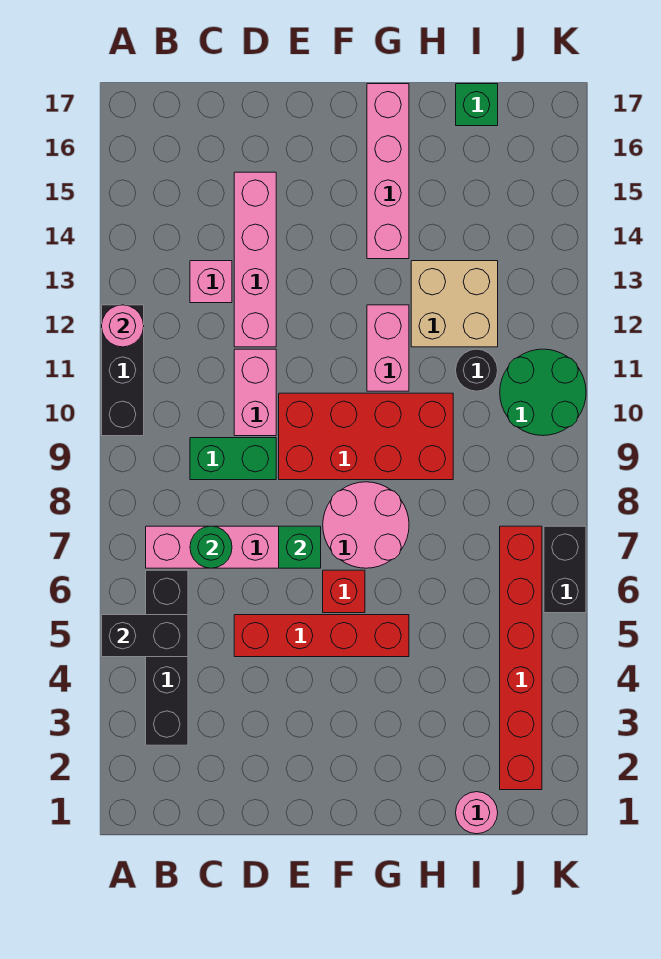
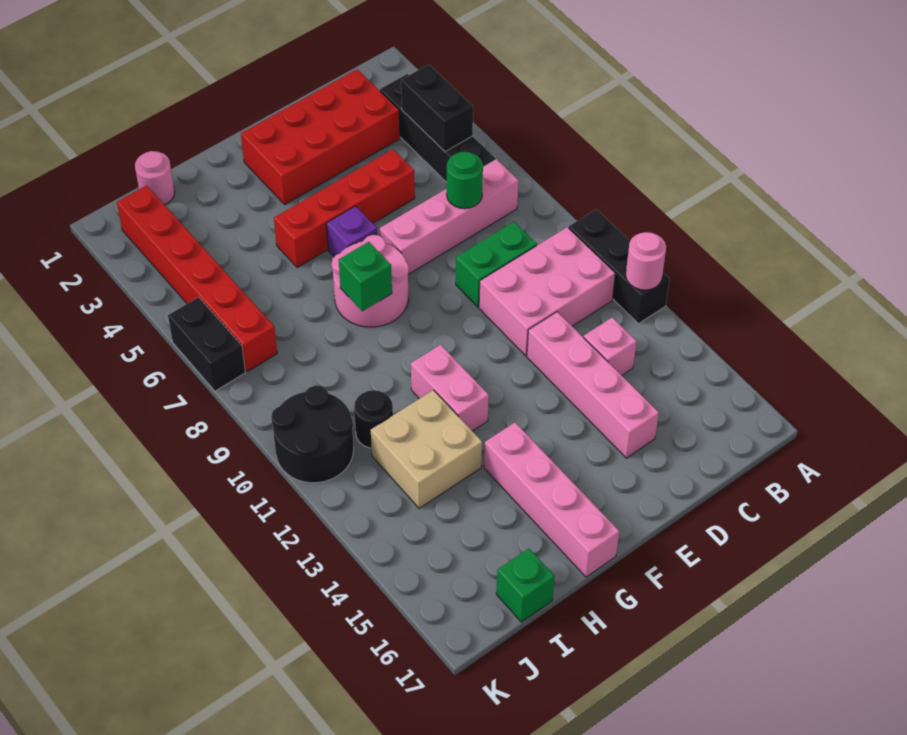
black brick A5:B5 level 2 -> black brick B4:B5 level 2
pink brick D10:D11 level 1 -> pink brick B10:D11 level 1
green brick E7 level 2 -> green brick G8 level 2
red brick E9:H10 level 1 -> red brick C2:F3 level 1
red brick F6 level 1 -> purple brick F6 level 1
green round brick J10:K11 level 1 -> black round brick J10:K11 level 1

